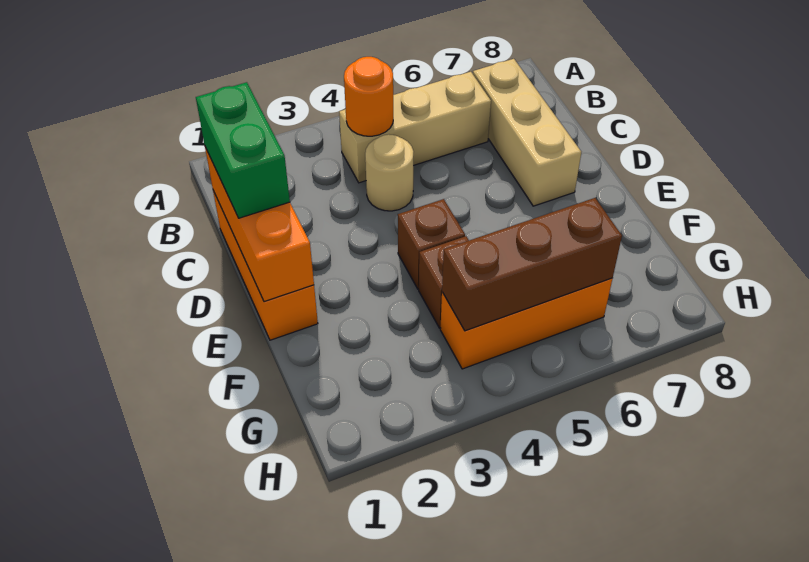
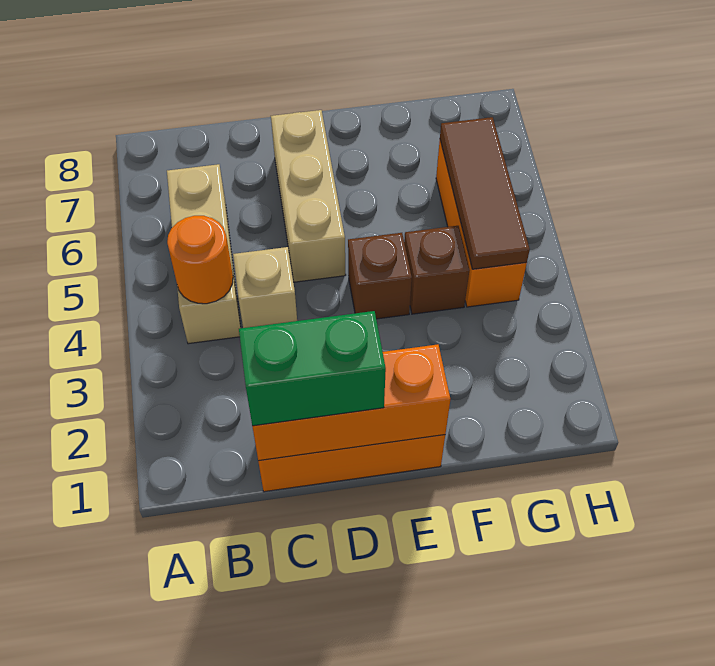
tan brick B7:D7 level 1 -> tan brick D5:D7 level 1
tan round brick C4 level 1 -> tan brick C4 level 1
brown brick G4:G6 level 2 -> brown tile G4:G6 level 2

